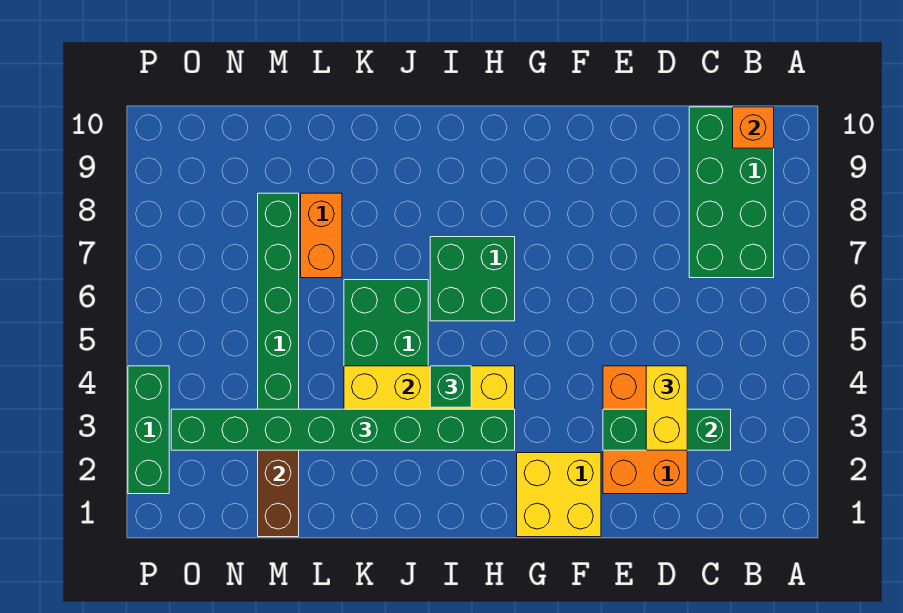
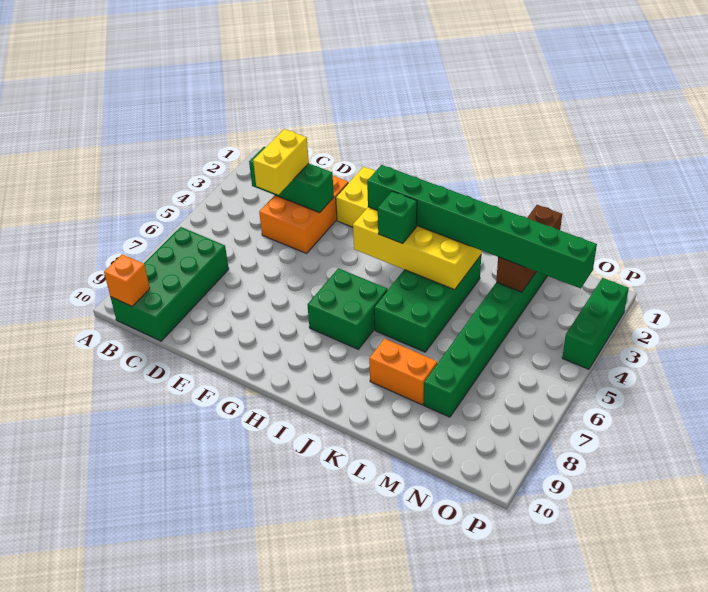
orange brick L7:L8 level 1 -> orange brick K8:L8 level 1

